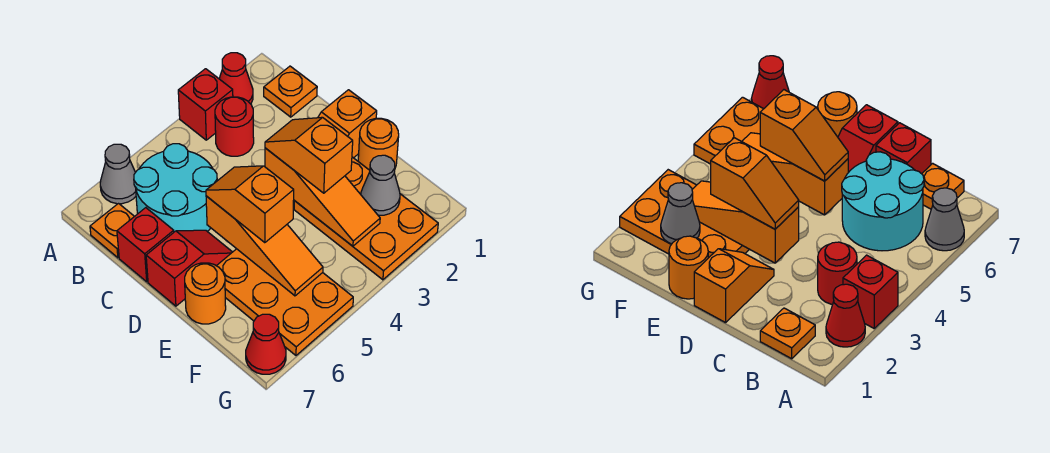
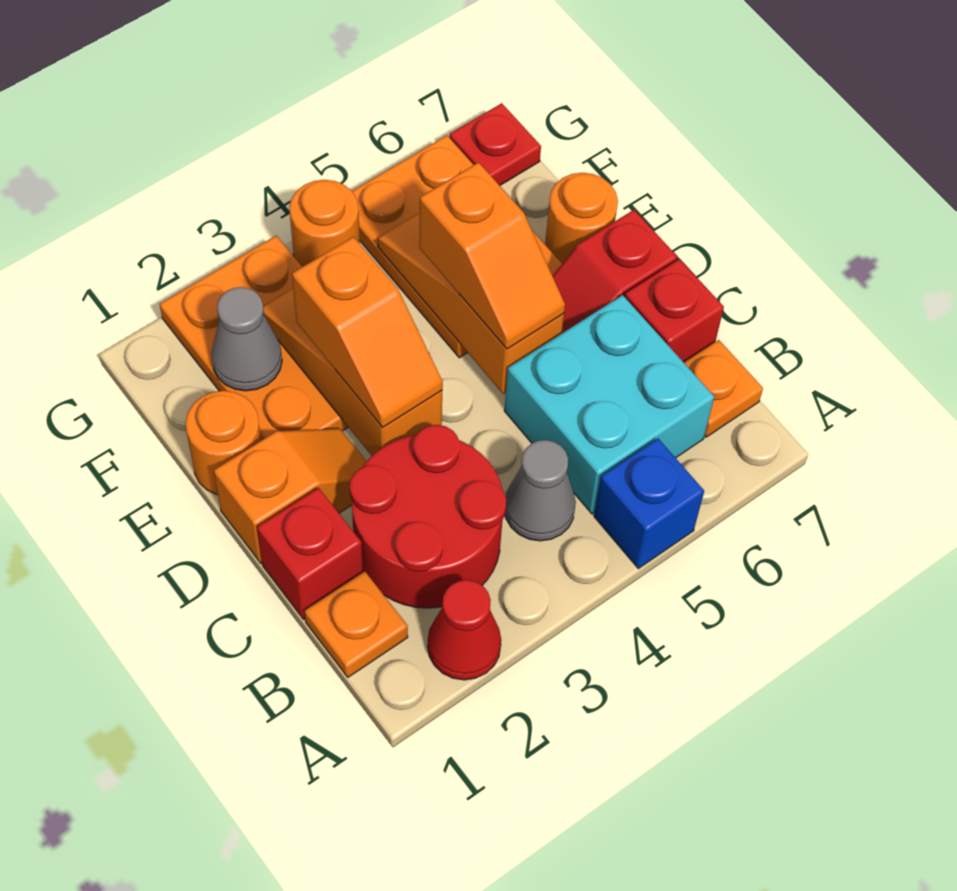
red brick A3 level 1 -> red brick C1 level 1
none -> blue brick A5 level 1
grey cone A6 level 1 -> grey cone B4 level 1
red round brick B3 level 1 -> red round brick B2:C3 level 1
cyan round brick B5:C6 level 1 -> cyan brick B5:C6 level 1
none -> orange round brick G4 level 1
red cone G7 level 1 -> red plate G7 level 1

